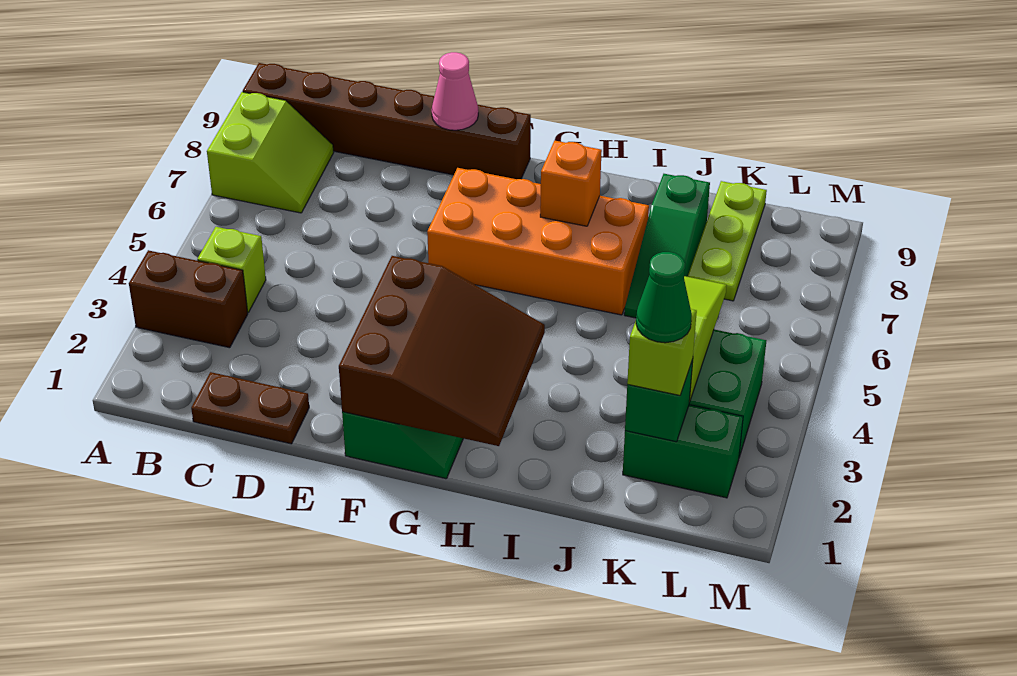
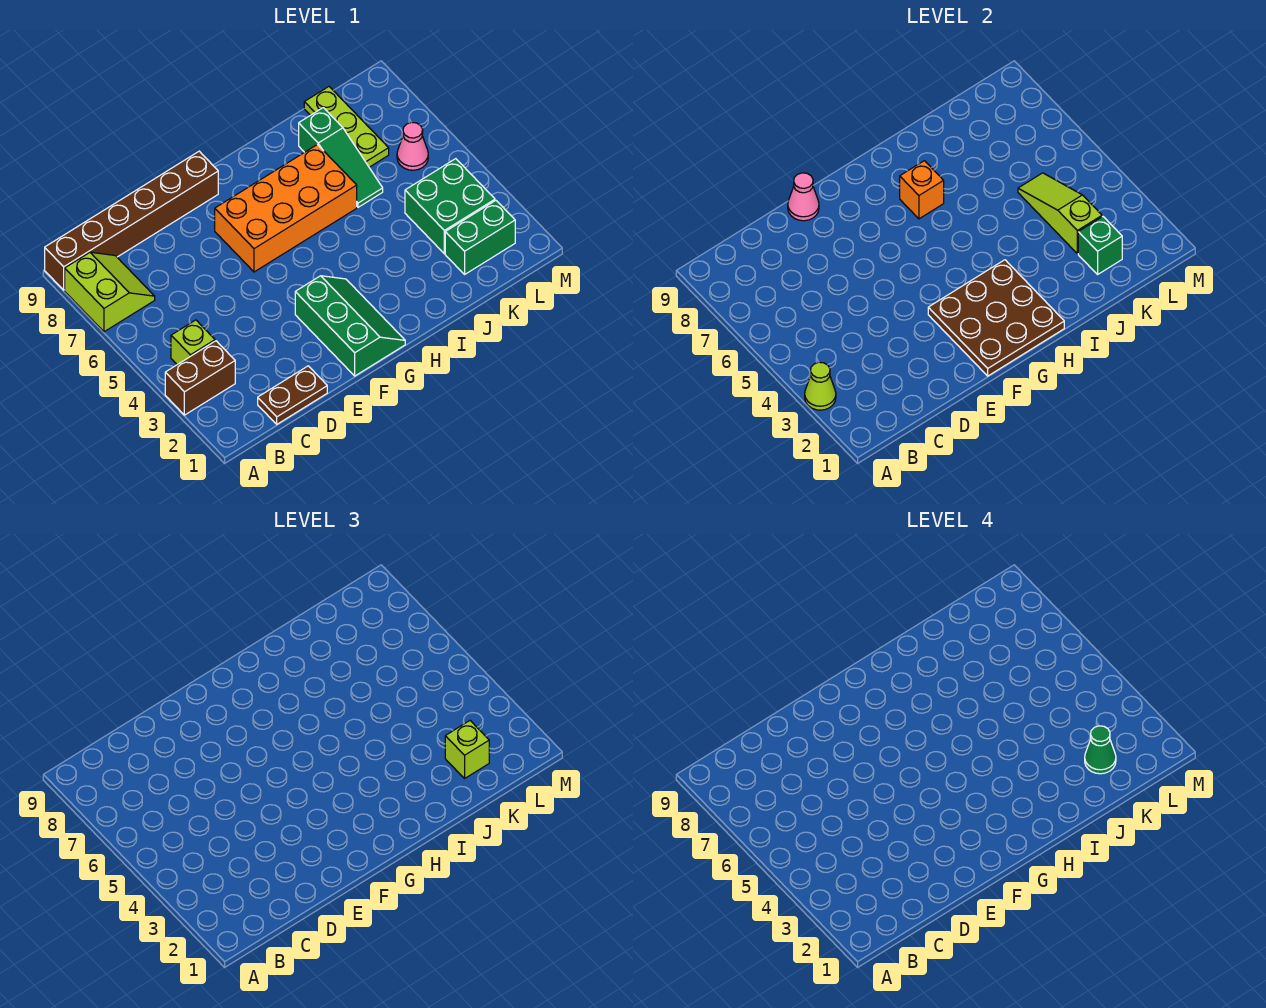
none -> lime cone A3 level 2
brown slope F1:H3 level 2 top F -> brown plate F1:H3 level 2
none -> pink cone L6 level 1

